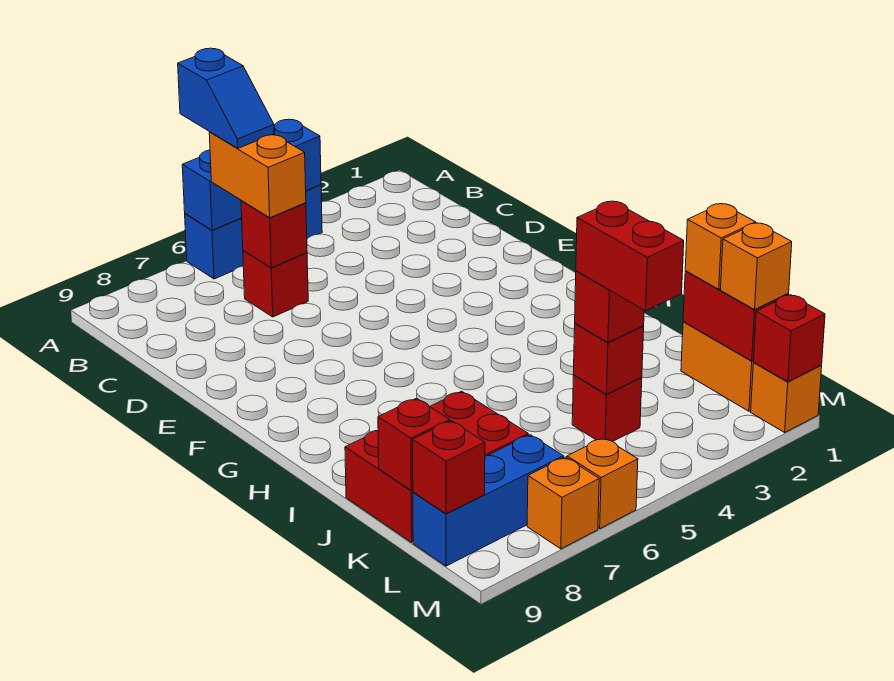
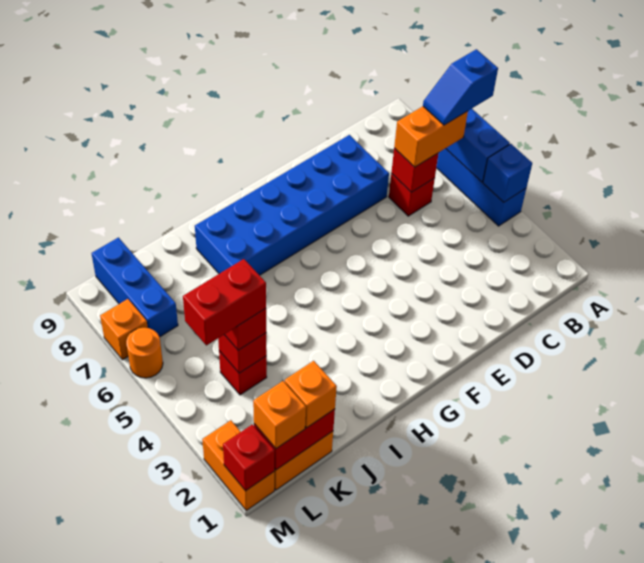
none -> blue brick D7:I8 level 1
red brick J7:K9 level 1 -> none
red brick K9 level 2 -> none
red brick L9 level 2 -> none
orange brick M1 level 1 -> orange brick M1:M2 level 1
orange brick M6 level 1 -> orange round brick M6 level 1

